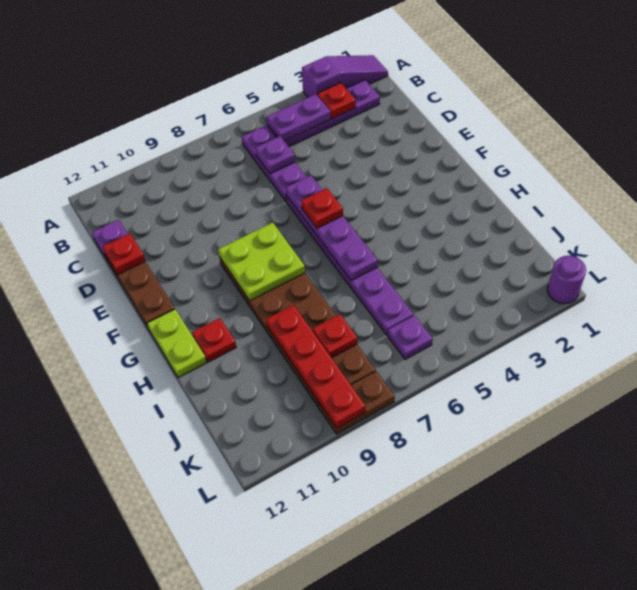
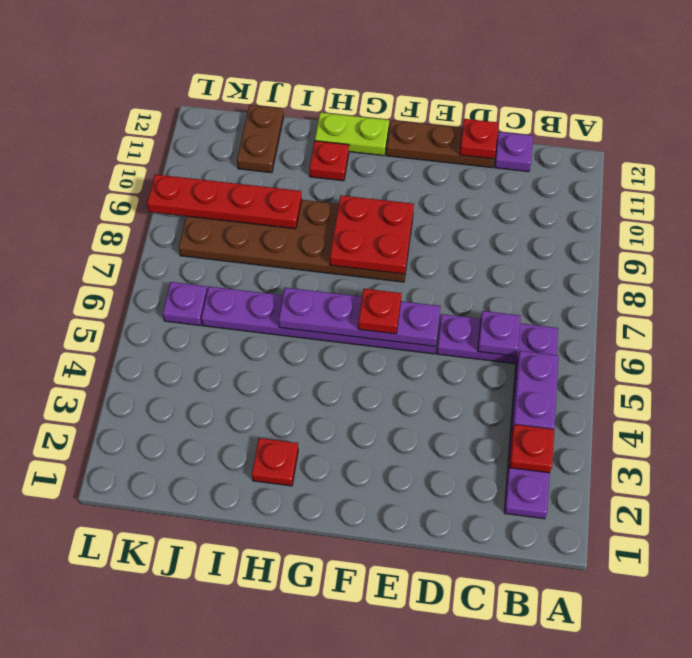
purple slope A1:A3 level 1 top 3 -> none
lime plate F8:G9 level 2 -> red plate F8:G9 level 2
red plate J8 level 2 -> red plate H2 level 1
purple round brick L1 level 1 -> none
brown plate L8:L9 level 1 -> brown plate J11:J12 level 1

